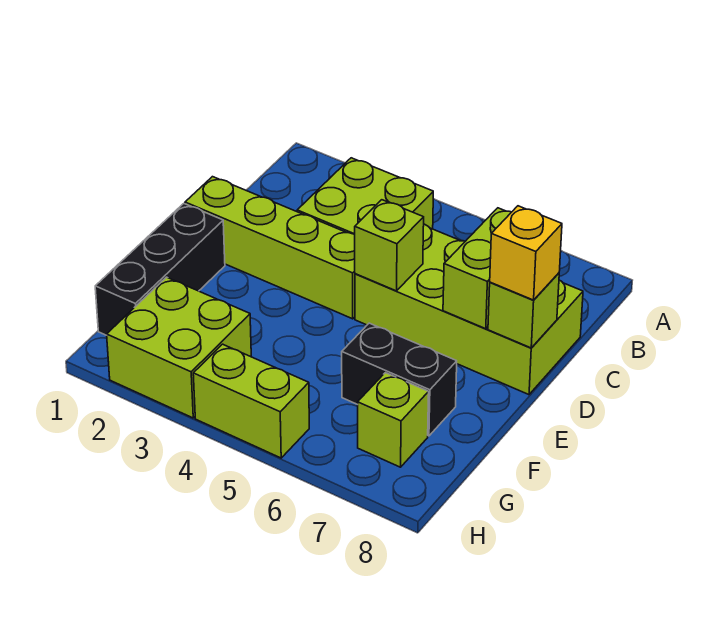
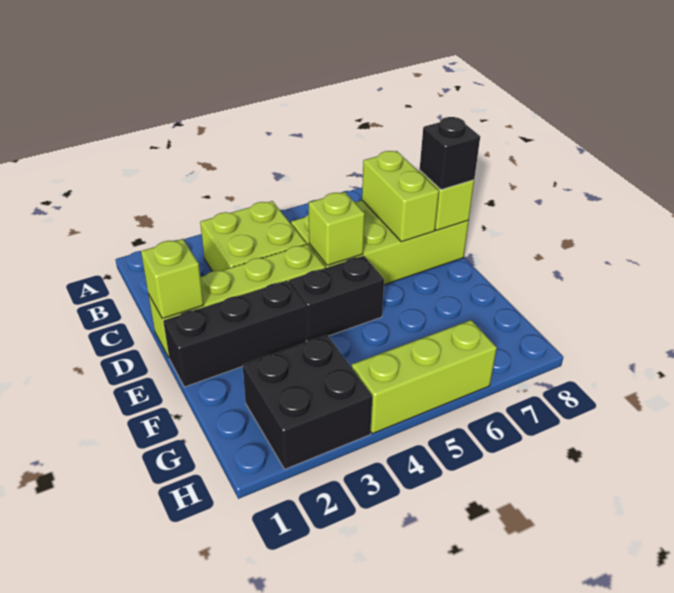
yellow brick D8 level 3 -> black brick D8 level 3
black brick E1:G1 level 1 -> black brick E1:E3 level 1
black brick F6:F7 level 1 -> black brick E4:E5 level 1
lime brick G2:H3 level 1 -> black brick G2:H3 level 1
lime brick G7 level 1 -> lime brick D1 level 2
lime brick H4:H5 level 1 -> lime brick H4:H6 level 1

